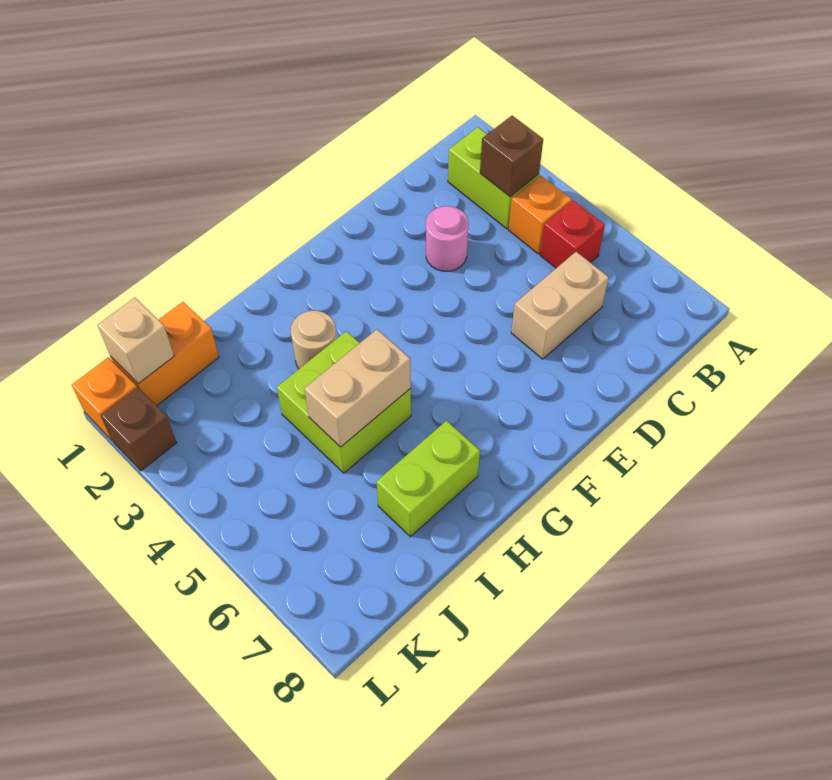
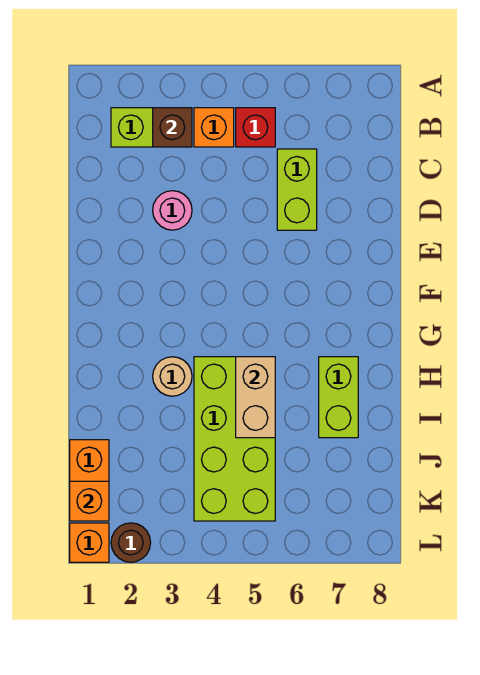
tan brick C6:D6 level 1 -> lime brick C6:D6 level 1
lime brick H4:I5 level 1 -> lime brick H4:K5 level 1
tan brick K1 level 2 -> orange brick K1 level 2
brown brick L2 level 1 -> brown round brick L2 level 1

